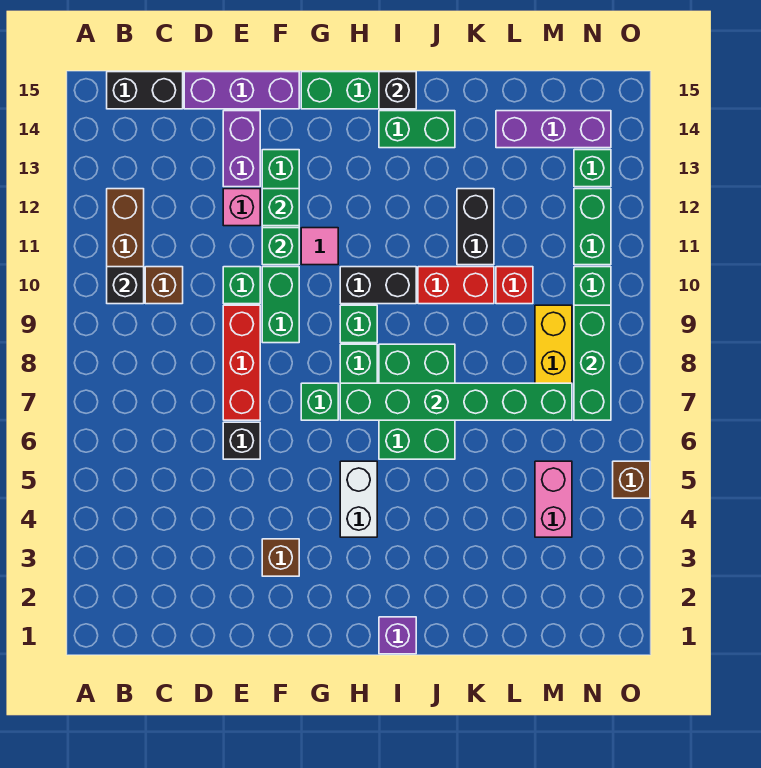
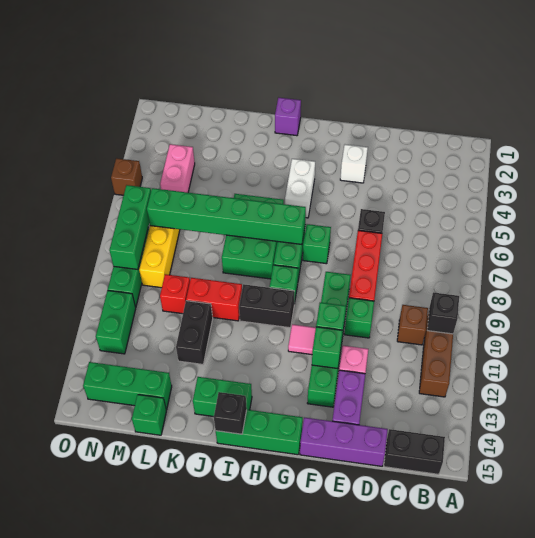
brown brick F3 level 1 -> white brick F3 level 1
purple brick L14:N14 level 1 -> green brick L14:N14 level 1
green brick N13 level 1 -> green brick L15 level 1

